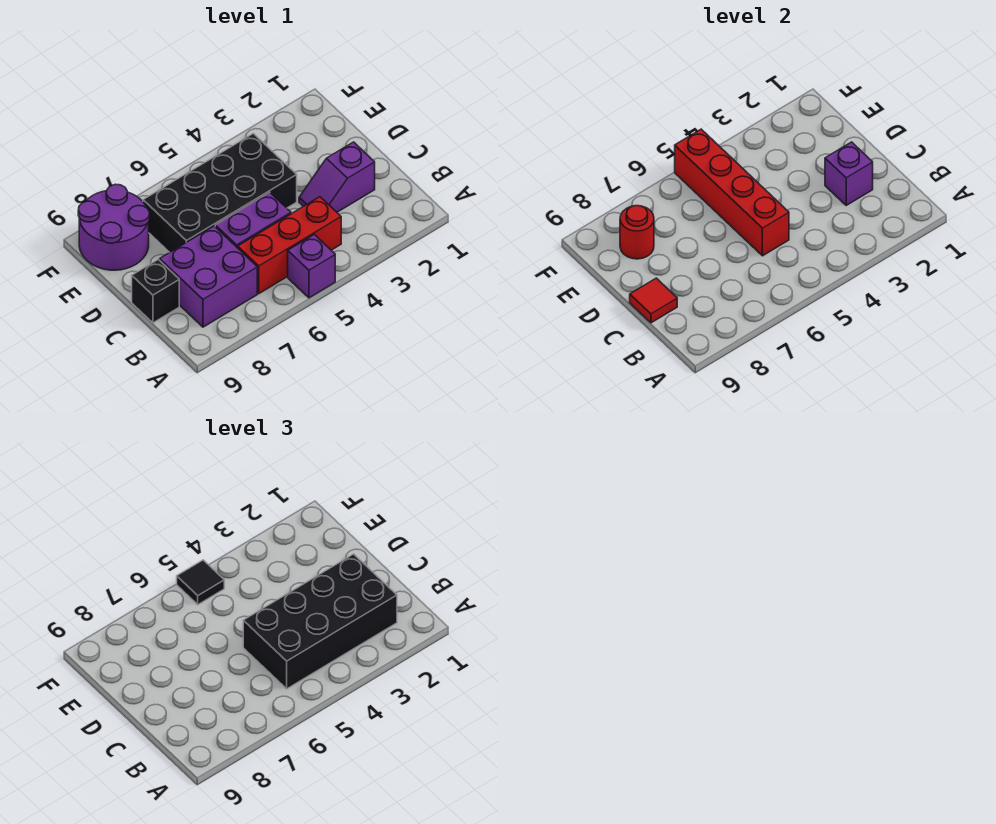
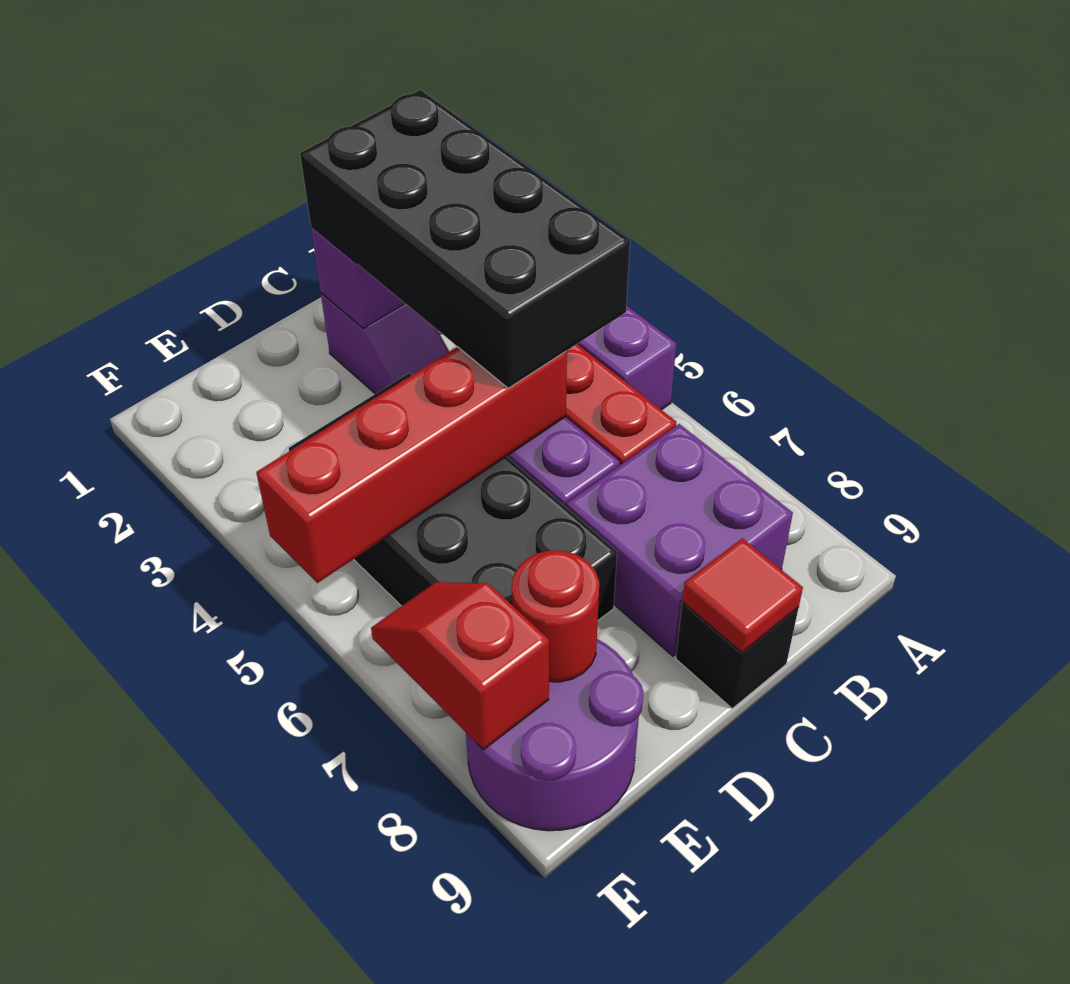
black tile F5 level 3 -> none
none -> red slope F7:F8 level 2 top 8

